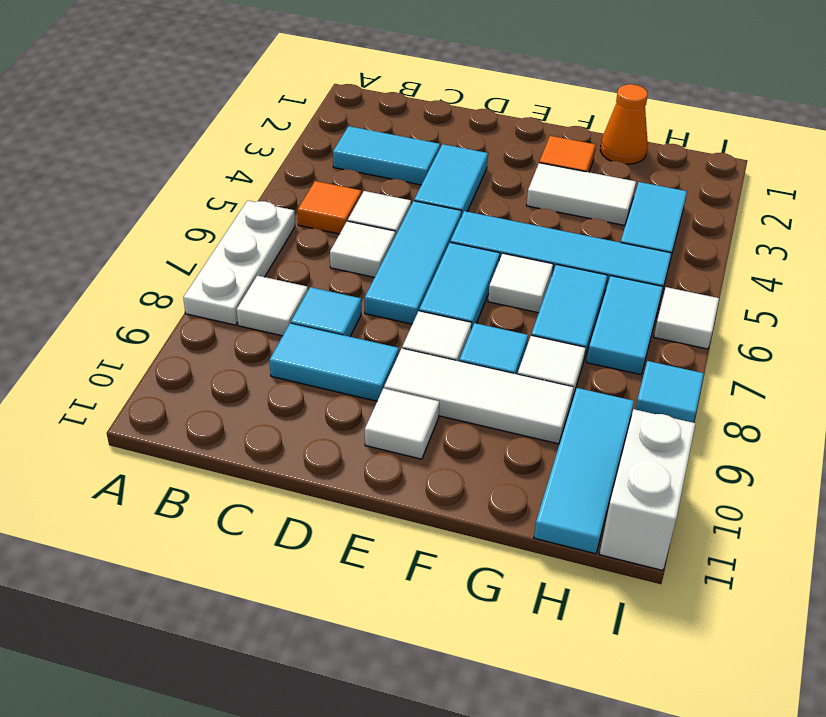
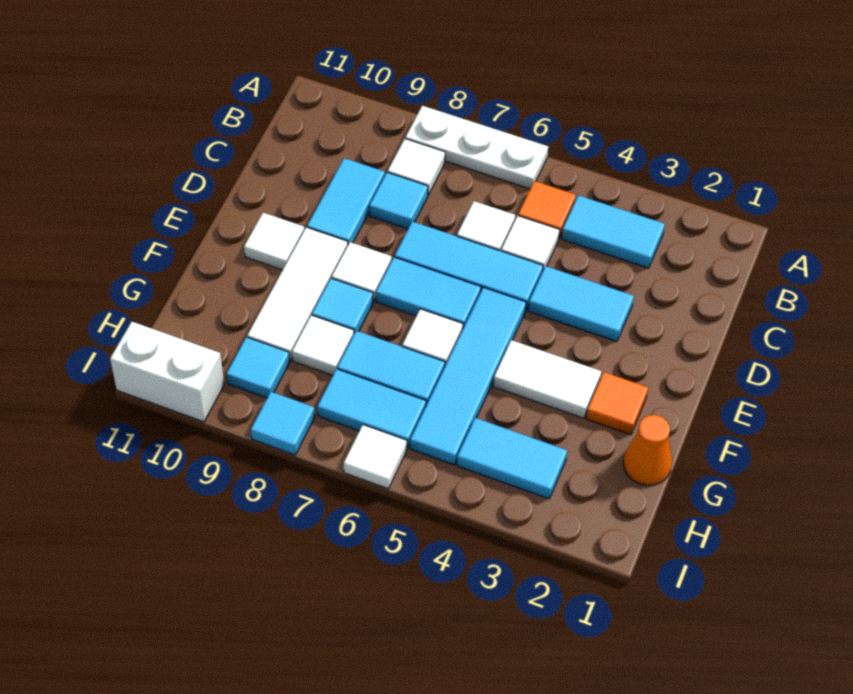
cyan tile B3:C3 level 1 -> cyan tile B3:B4 level 1
white tile F3:G3 level 1 -> white tile F3:F4 level 1
cyan tile H9:H11 level 1 -> cyan tile H9 level 1

